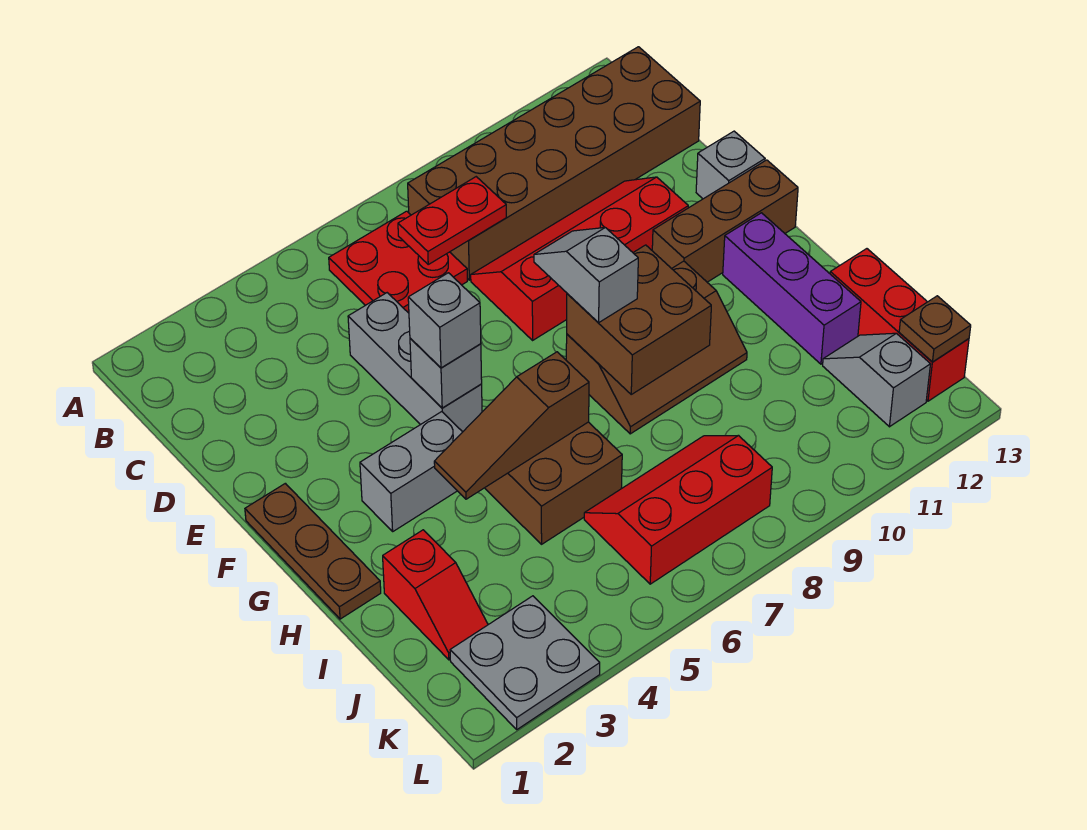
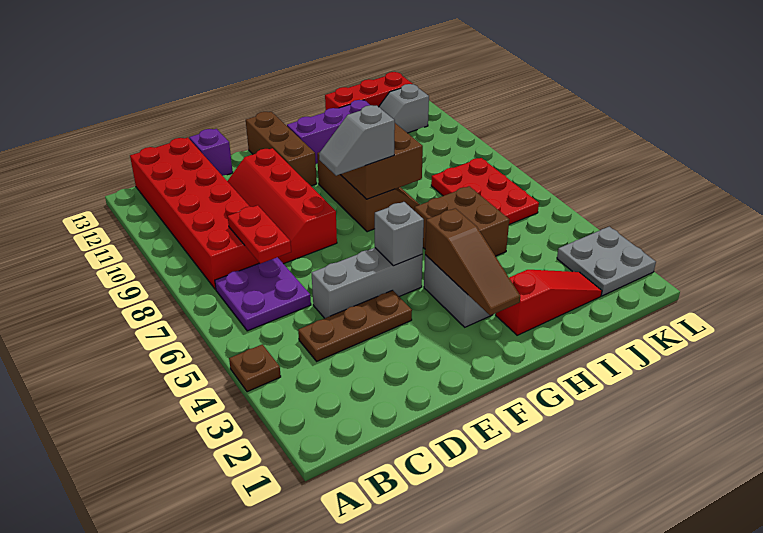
red plate B6:C7 level 1 -> purple plate B6:C7 level 1
brown brick B8:C13 level 1 -> red brick B8:C13 level 1
none -> purple brick D13 level 1
grey brick E13 level 1 -> none
brown plate F1:H1 level 1 -> brown plate C4:E4 level 1
grey brick F5 level 3 -> none
brown slope H4:H6 level 2 top 6 -> brown slope G2:G4 level 2 top 4
red slope I2:J2 level 1 top I -> red slope H2:J2 level 1 top H
red slope J6:K8 level 1 top K -> red plate J6:K8 level 1
brown plate K13 level 2 -> brown plate A4 level 1

